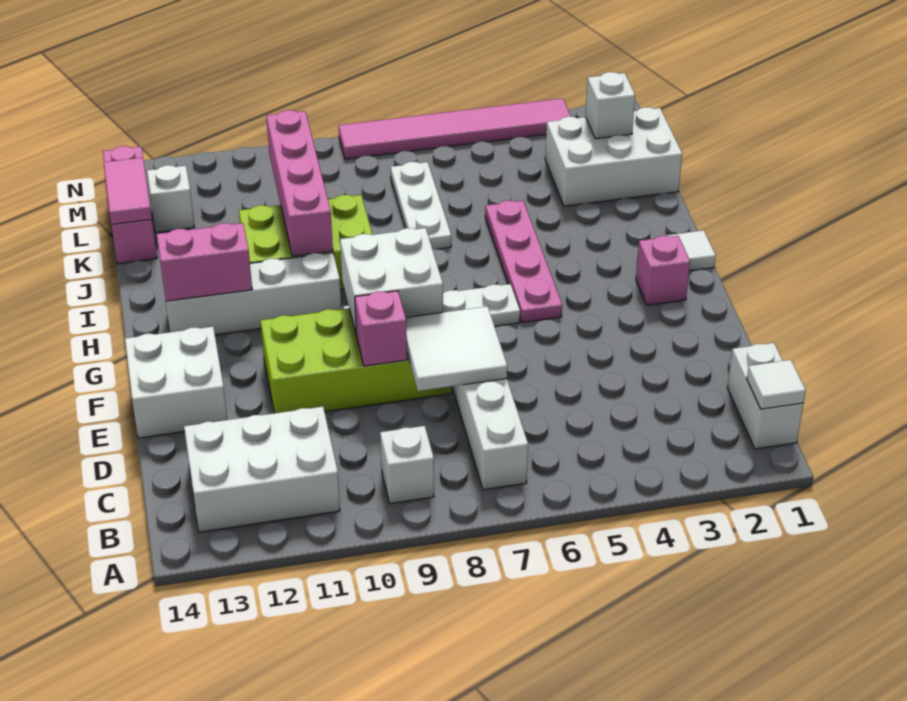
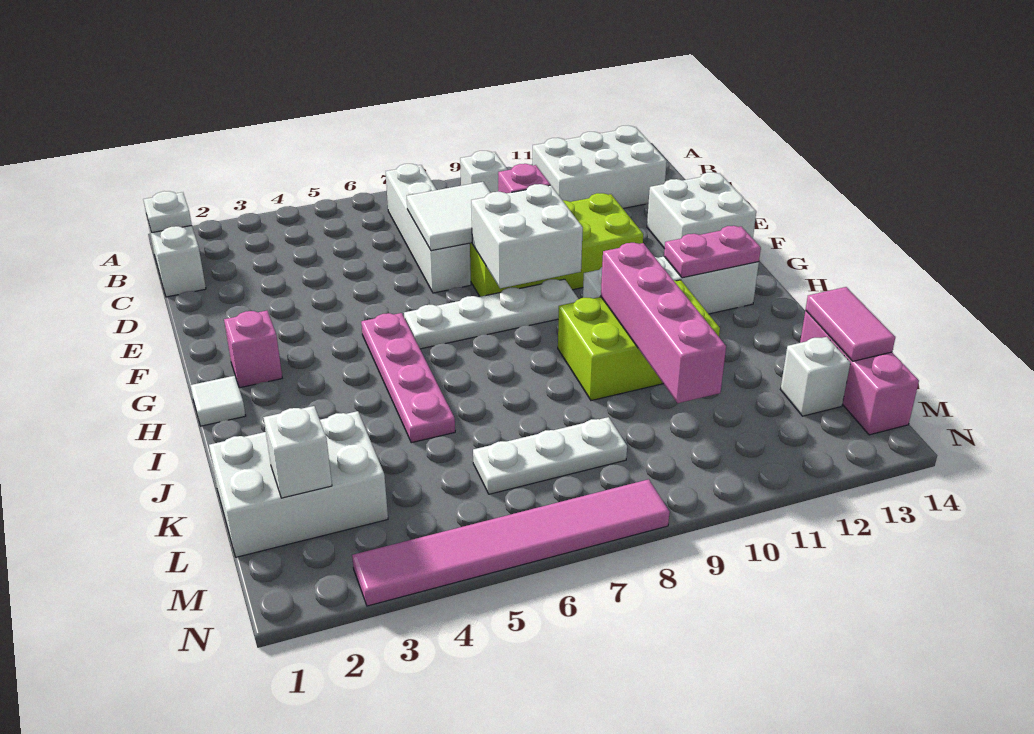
white tile B1 level 2 -> white plate B1 level 2
pink brick H12:H13 level 2 -> pink plate H12:H13 level 2
white plate J7:L7 level 1 -> white plate L6:L8 level 1

